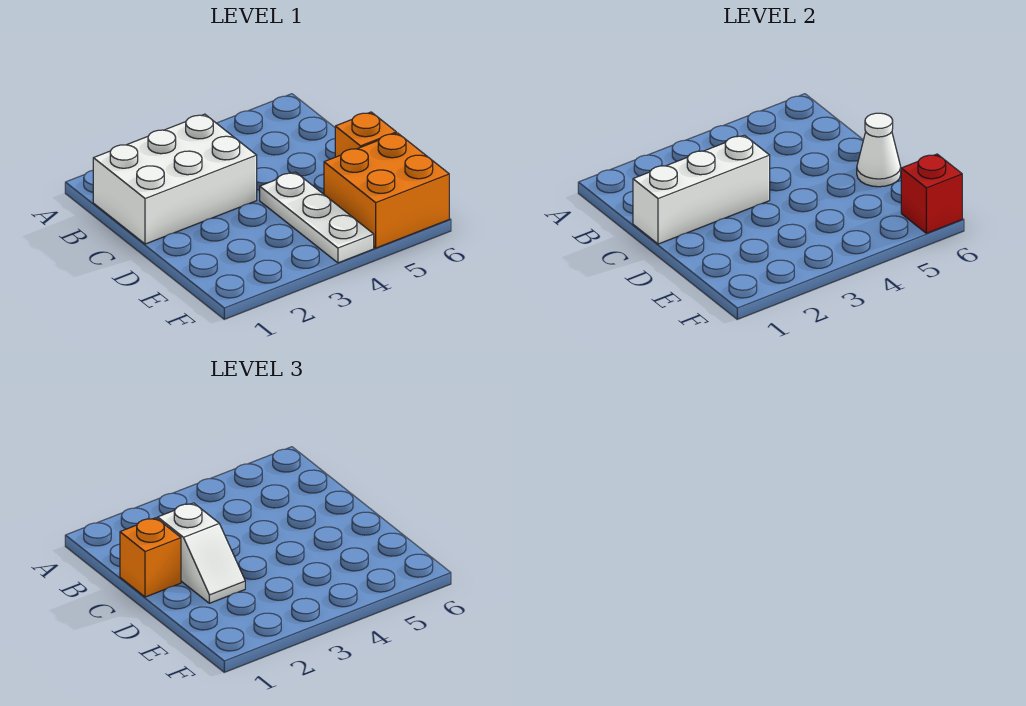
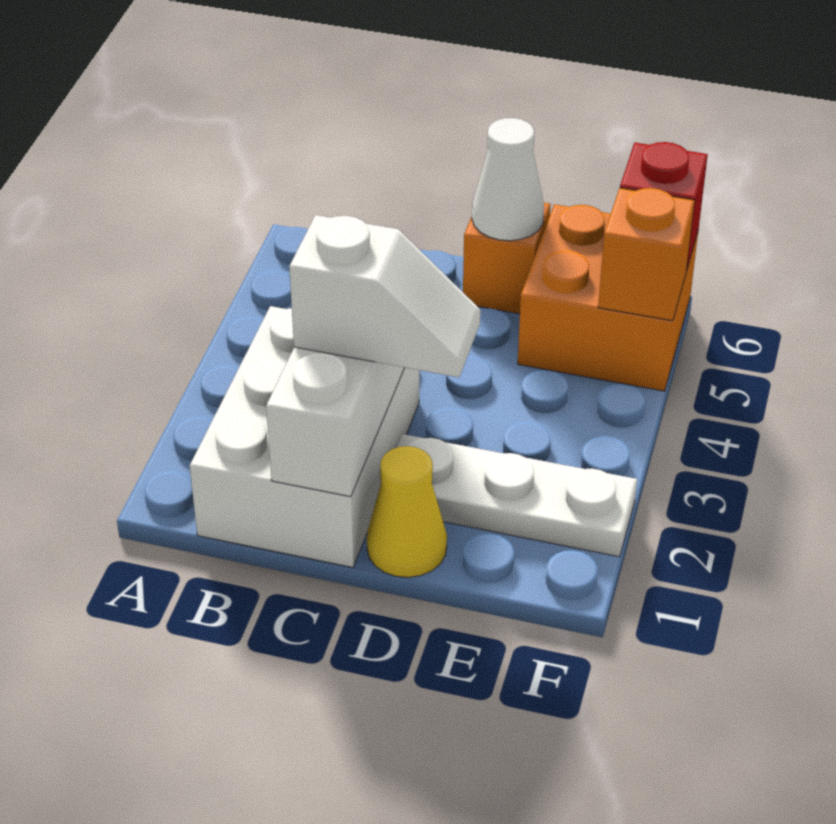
orange brick C1 level 3 -> orange brick F5 level 2
none -> yellow cone D1 level 1
white plate D4:F4 level 1 -> white plate D2:F2 level 1

